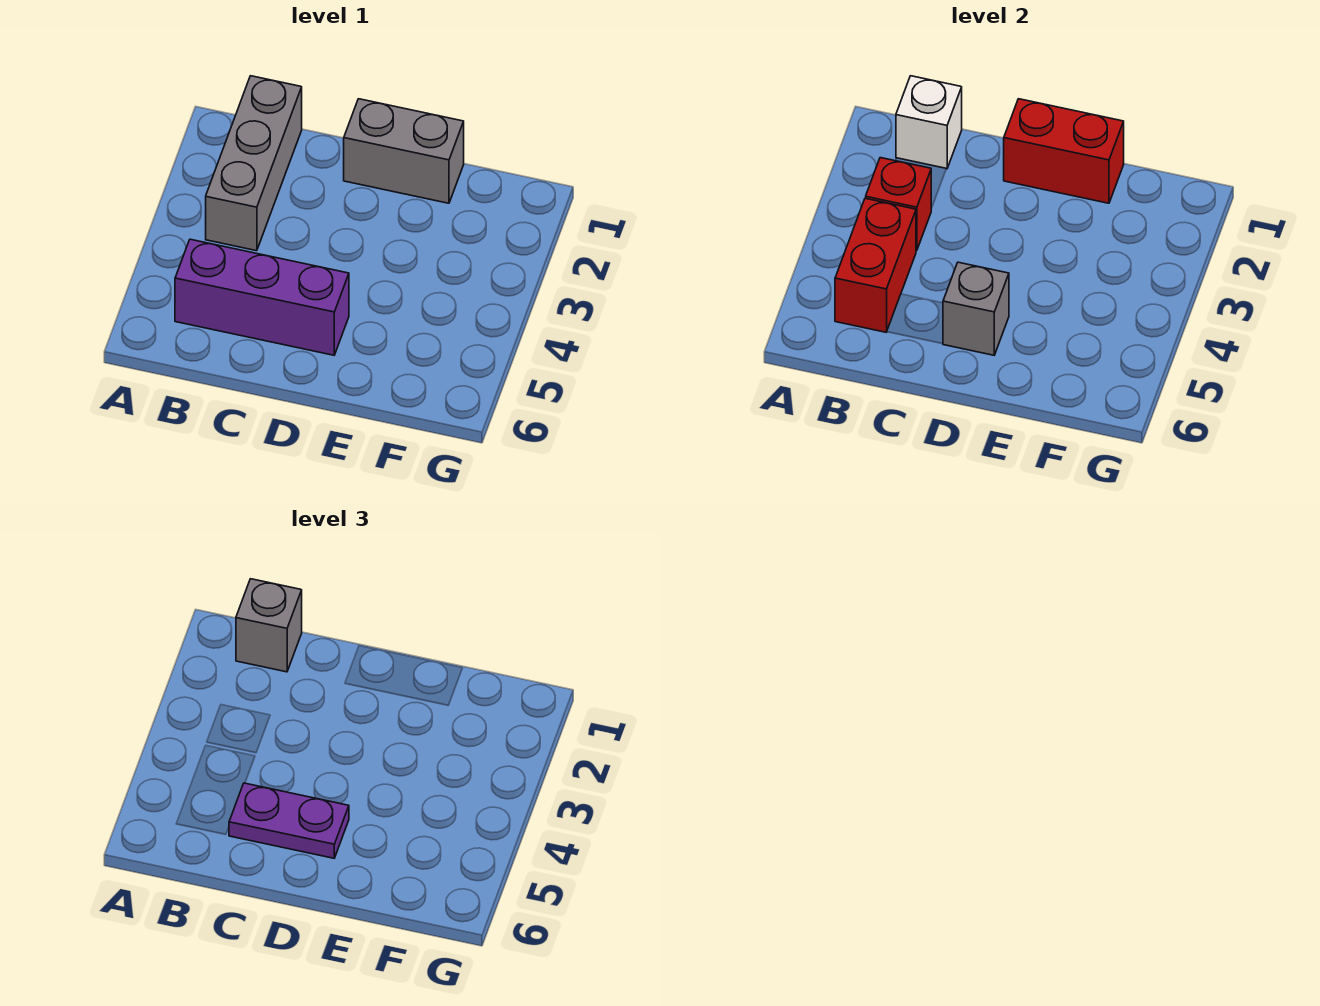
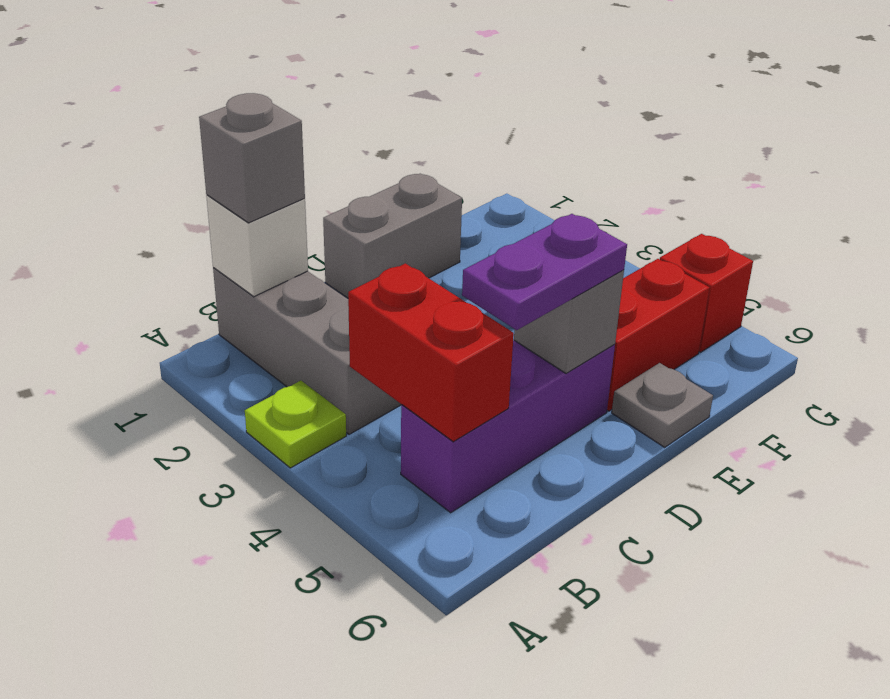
none -> lime plate A3 level 1
red brick B3 level 2 -> red brick G5 level 1
red brick D1:E1 level 2 -> red brick E5:F5 level 1
none -> grey plate E6 level 1

